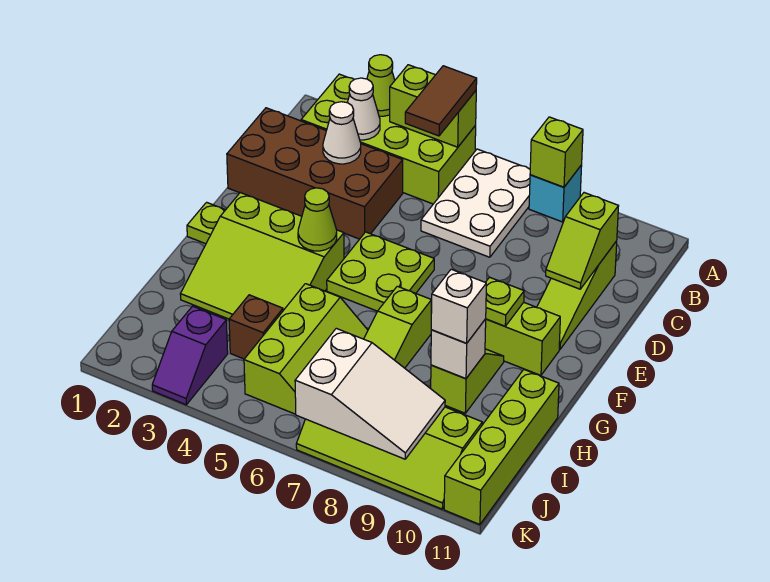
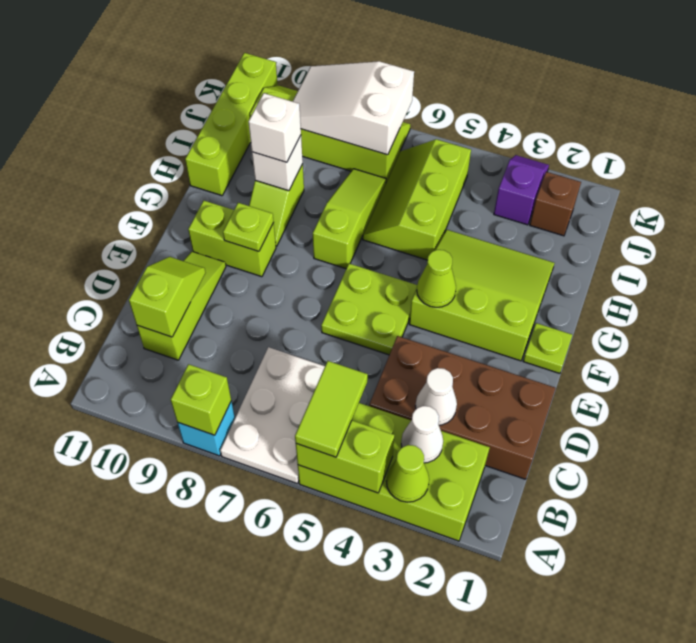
brown tile A5:B5 level 3 -> lime tile A5:B5 level 3
brown brick I4 level 1 -> brown brick J2 level 1

